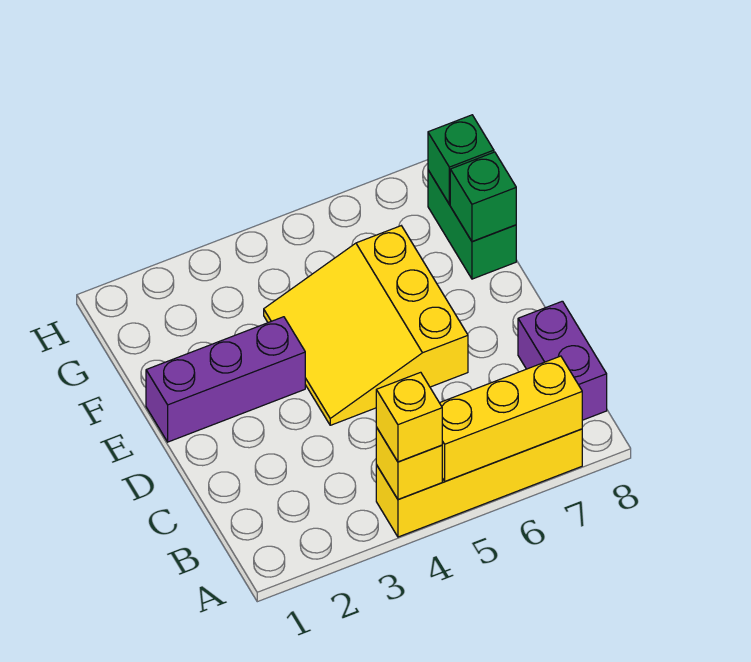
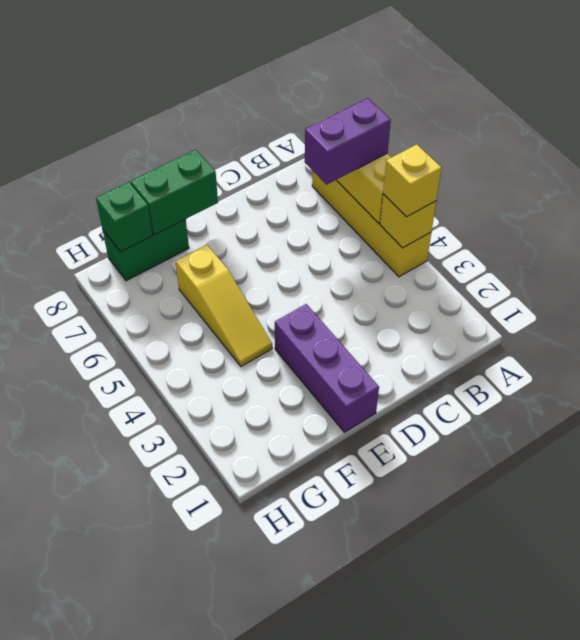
purple brick B8:C8 level 1 -> purple brick A6:B6 level 3
yellow slope D4:F6 level 1 top 6 -> yellow slope F4:F6 level 1 top 6
green brick F8 level 2 -> green brick E8:F8 level 2

